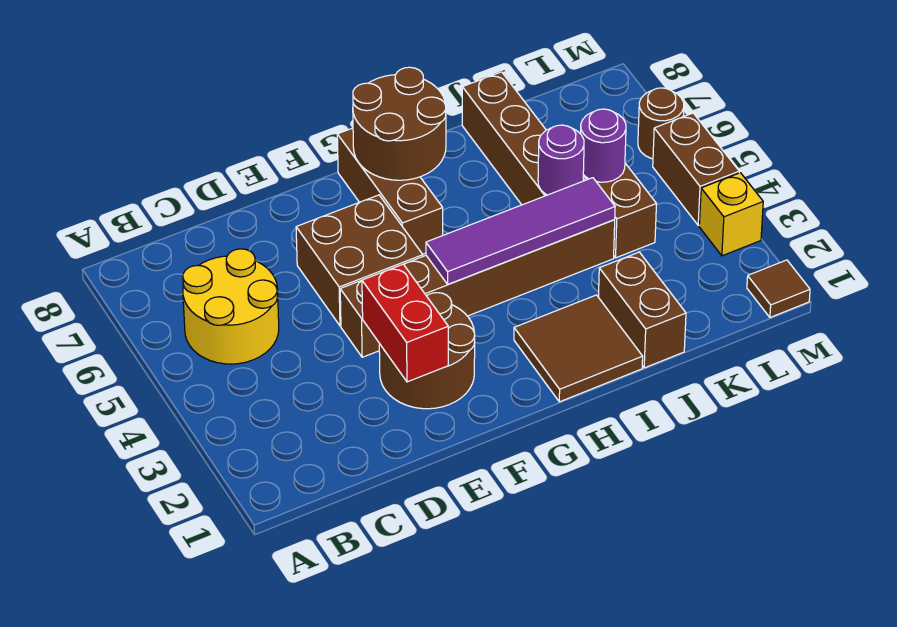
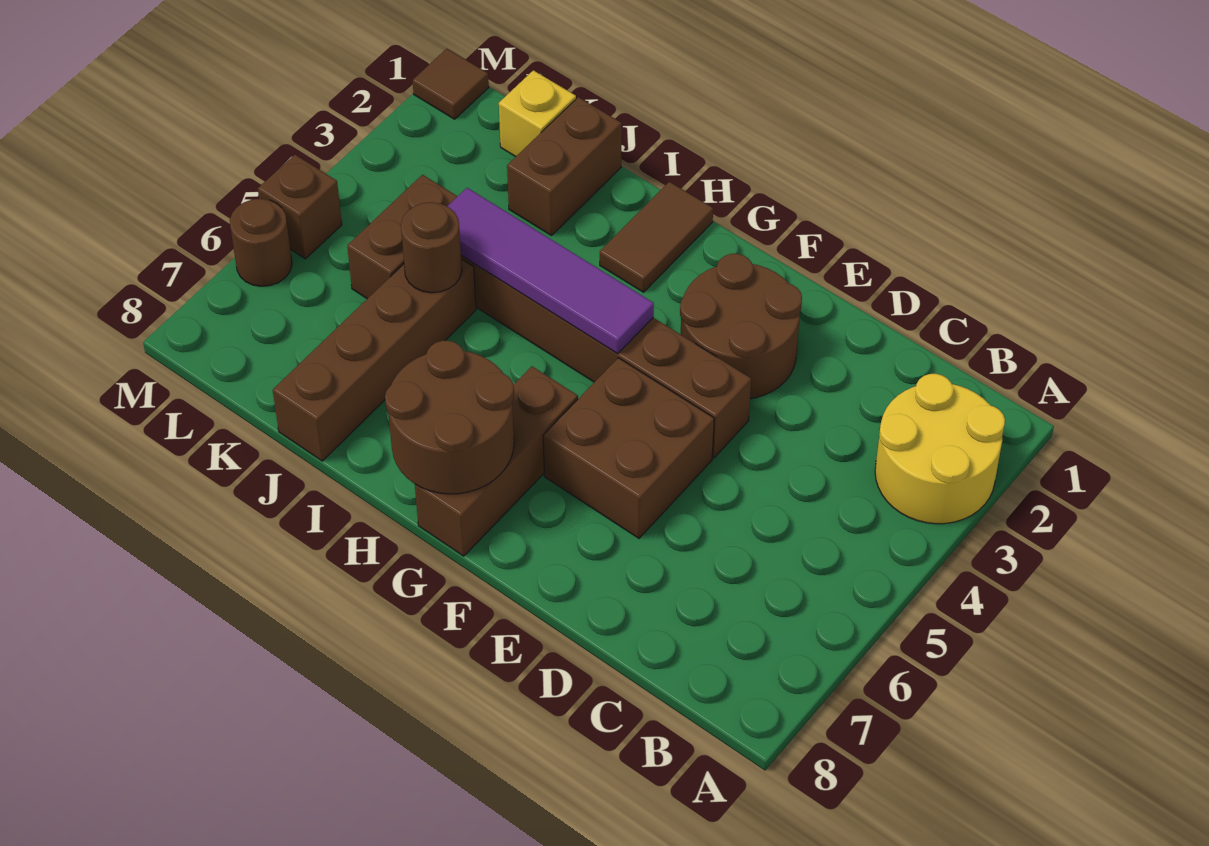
yellow round brick B5:C6 level 1 -> yellow round brick A2:B3 level 1
red brick E2:E3 level 2 -> none
brown tile H1:I2 level 1 -> brown tile H1:H2 level 1
purple round brick J5 level 2 -> brown round brick J5 level 2
purple round brick K5 level 2 -> none
yellow brick M3 level 1 -> yellow brick K1 level 1
brown brick M4:M5 level 1 -> brown brick M5 level 1

